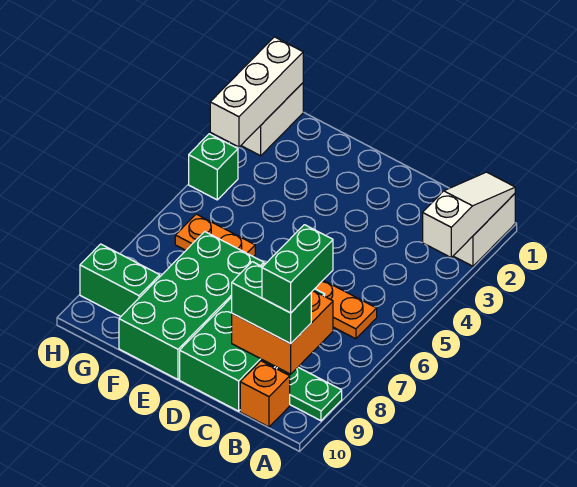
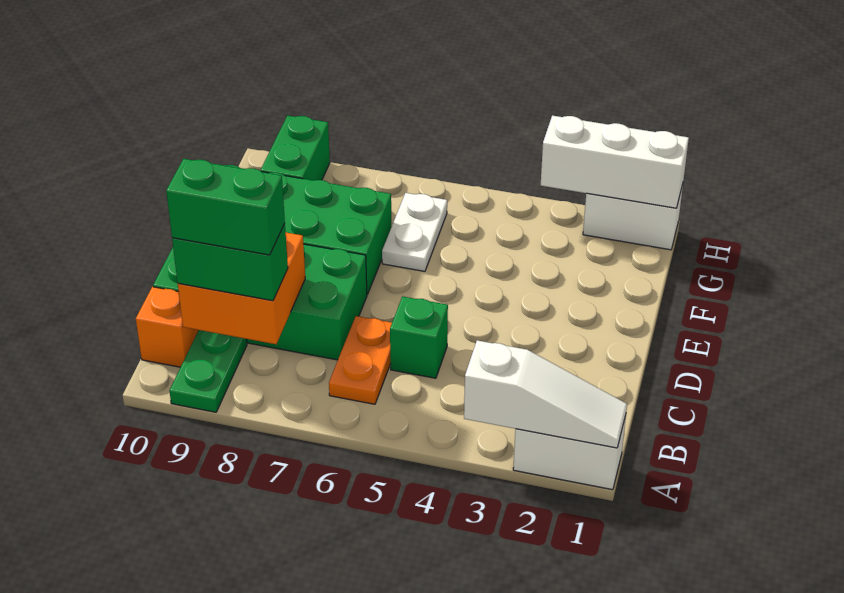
green brick B9:C9 level 3 -> green brick B8:B9 level 3
orange plate F6:G6 level 1 -> white plate F6:G6 level 1
green brick H4 level 1 -> green brick C5 level 1

